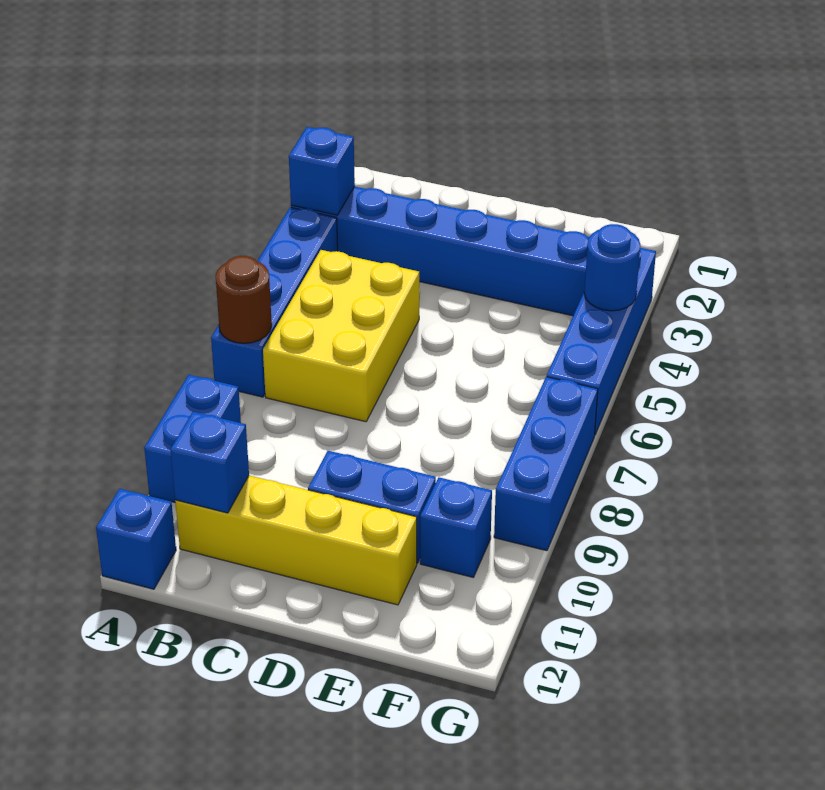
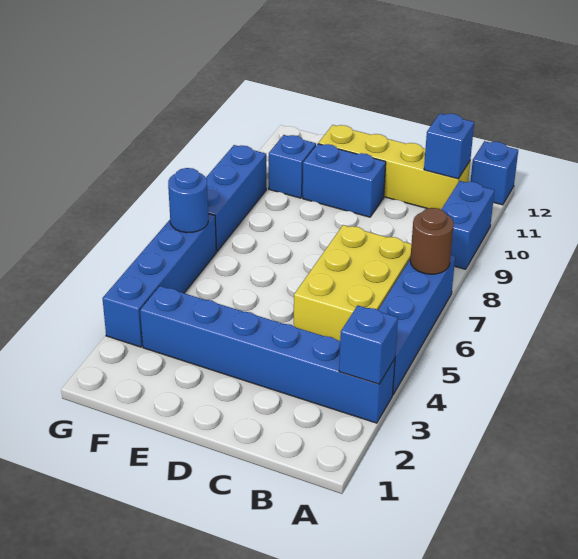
blue round brick G4 level 2 -> blue round brick G6 level 2

